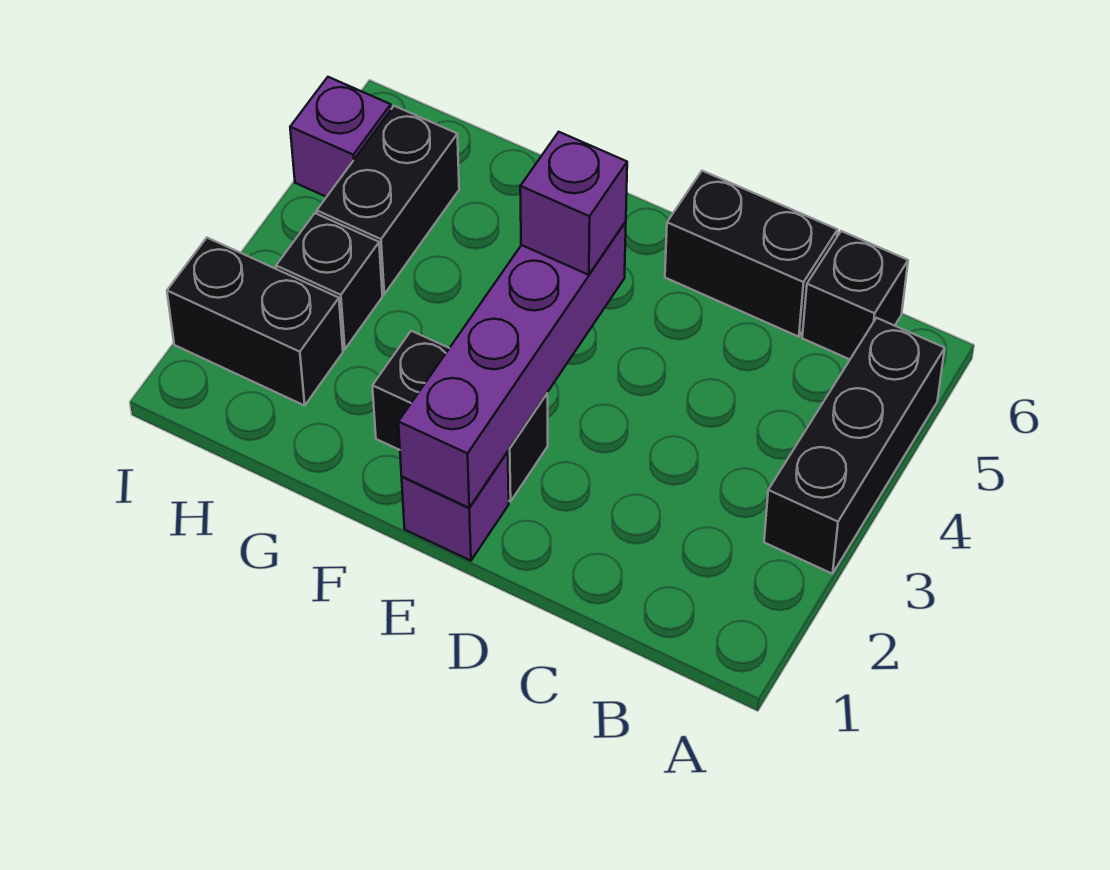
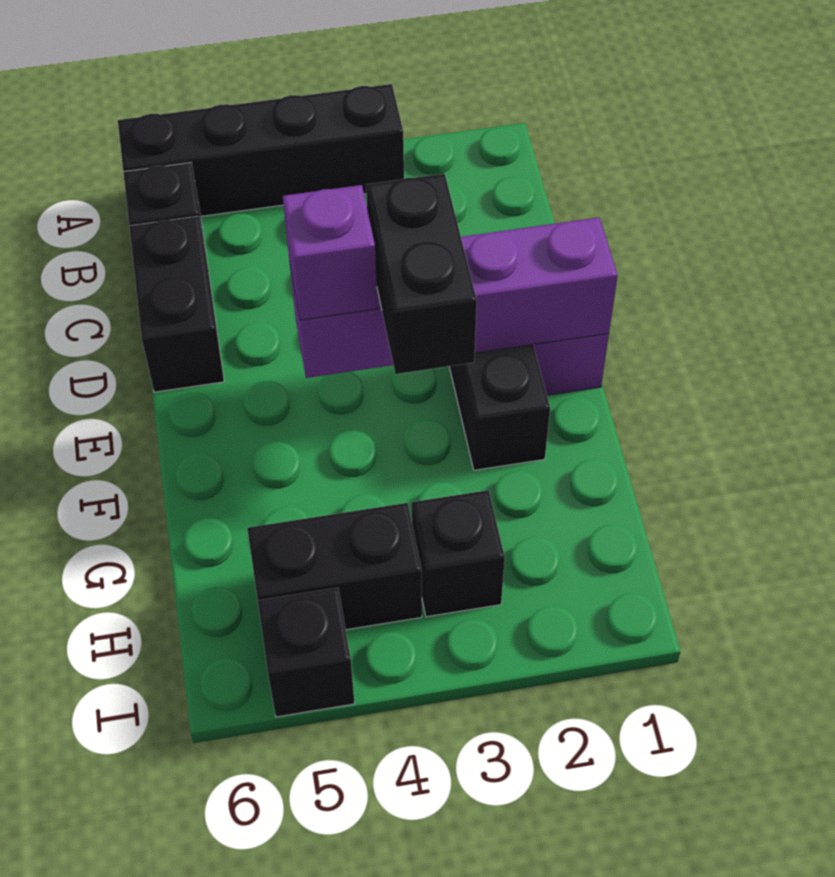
black brick A3:A5 level 1 -> black brick A3:A6 level 1
black brick H2:I2 level 1 -> black brick E3:F3 level 3
purple brick I5 level 1 -> black brick I5 level 1

